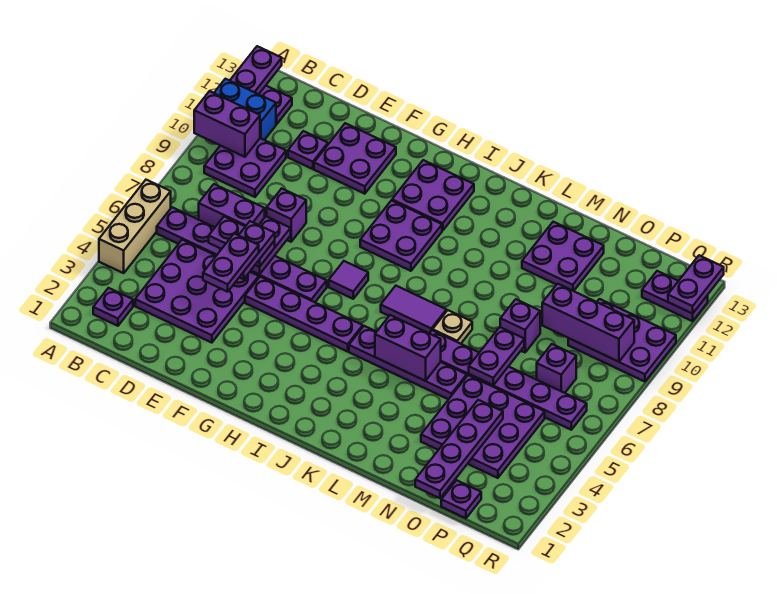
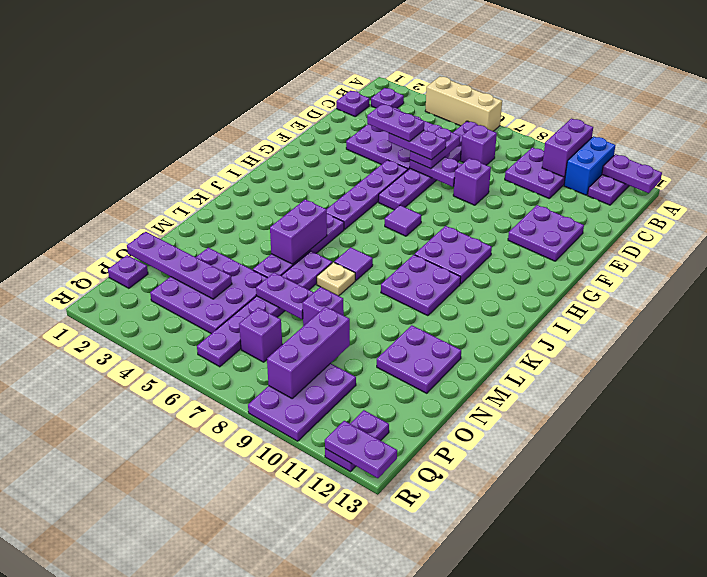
purple brick C7:D7 level 1 -> purple brick C7 level 1
purple plate D11 level 1 -> purple plate C1 level 1
purple plate H11:I12 level 1 -> purple plate J9:K10 level 1
purple tile J7:K7 level 1 -> purple tile K7 level 1

